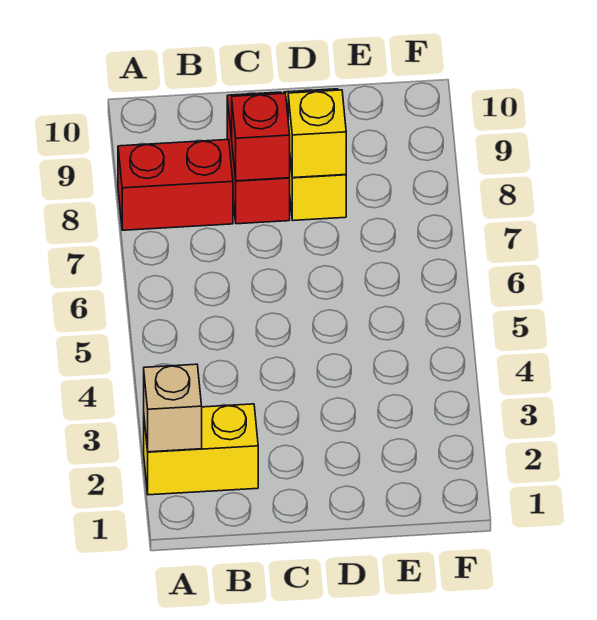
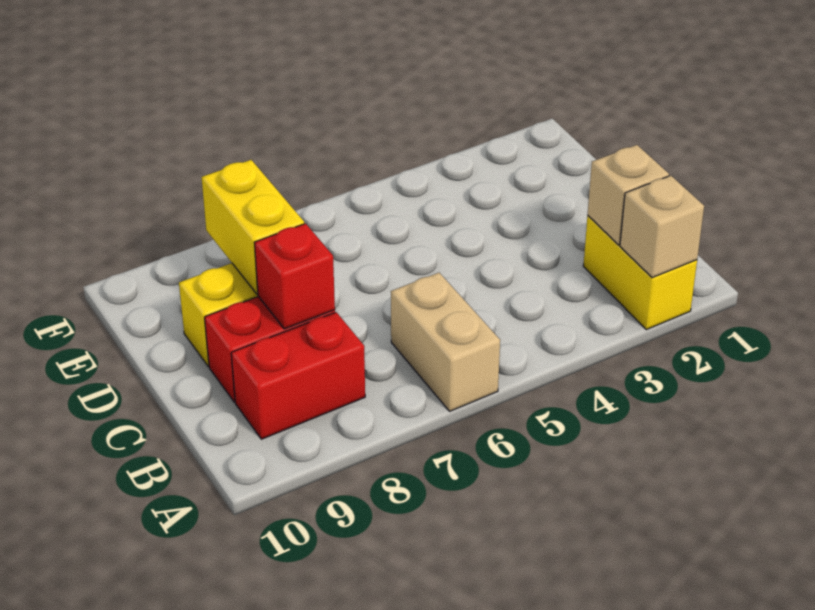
none -> tan brick A6:B6 level 1
red brick A8:B8 level 1 -> red brick B8:B9 level 1
none -> tan brick B2 level 2
yellow brick D8 level 2 -> yellow brick D8:E8 level 2

